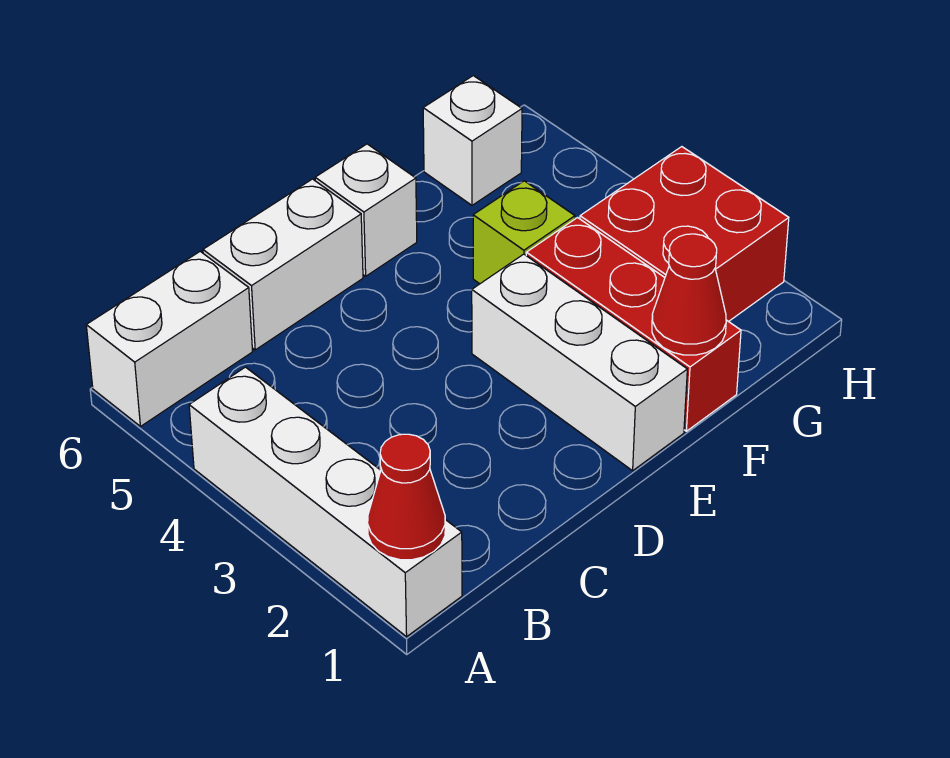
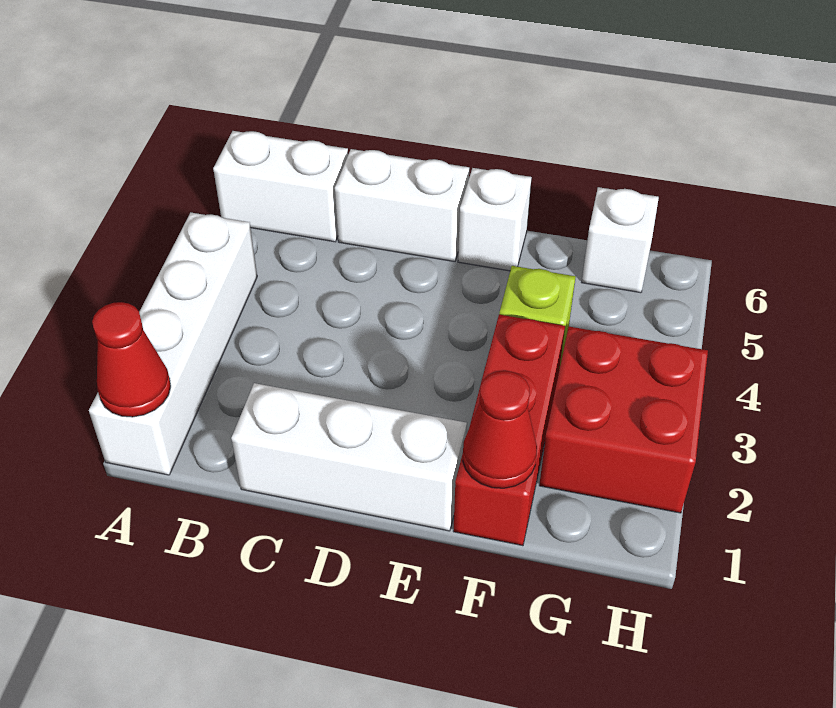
white brick E1:E3 level 1 -> white brick C1:E1 level 1

